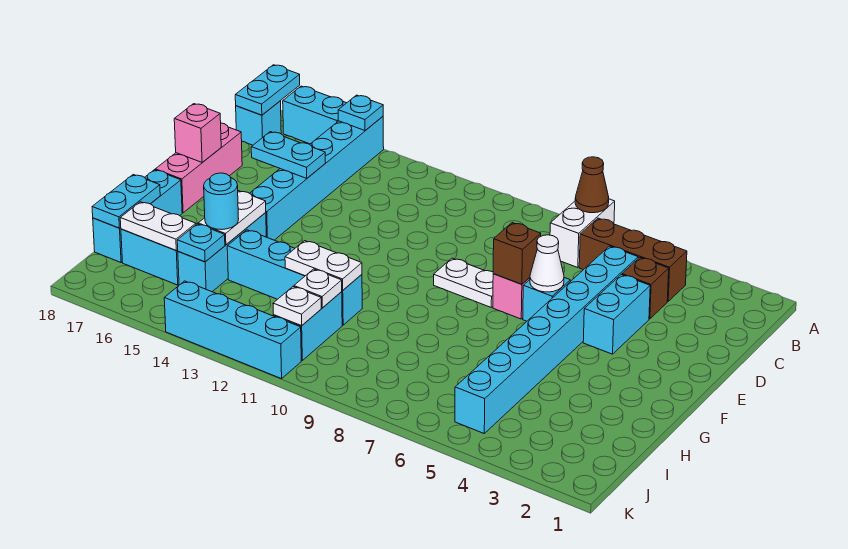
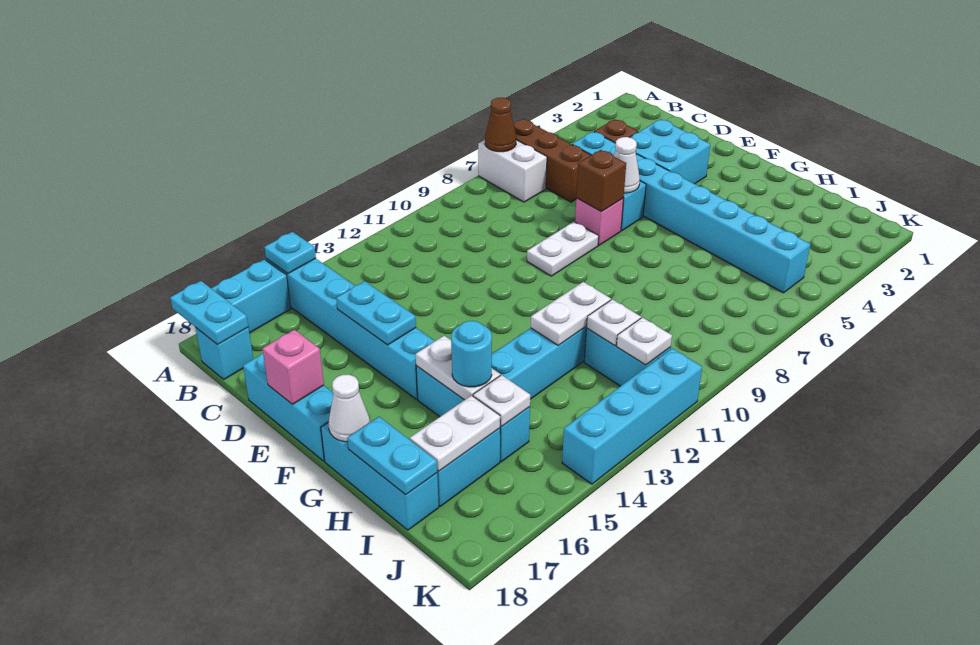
brown brick B4:B6 level 1 -> brown brick A6:C6 level 1
cyan brick D4:E4 level 1 -> cyan brick D3:E4 level 1
cyan plate D15:D16 level 2 -> cyan plate D15:E15 level 2
pink brick D18:F18 level 1 -> cyan brick D18:F18 level 1
none -> white cone G18 level 2
cyan plate I15 level 2 -> white plate I15 level 2

